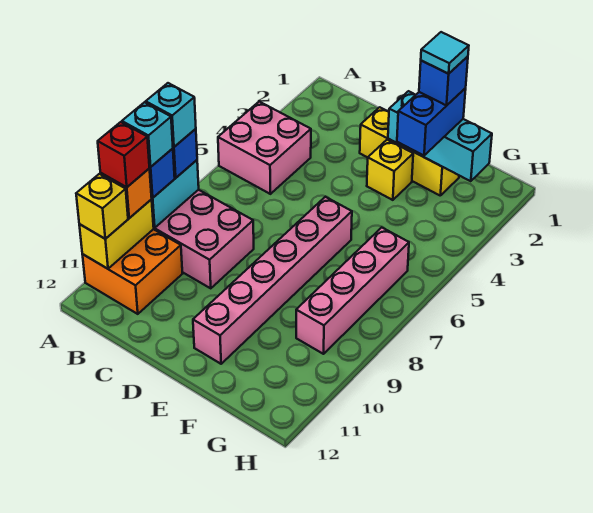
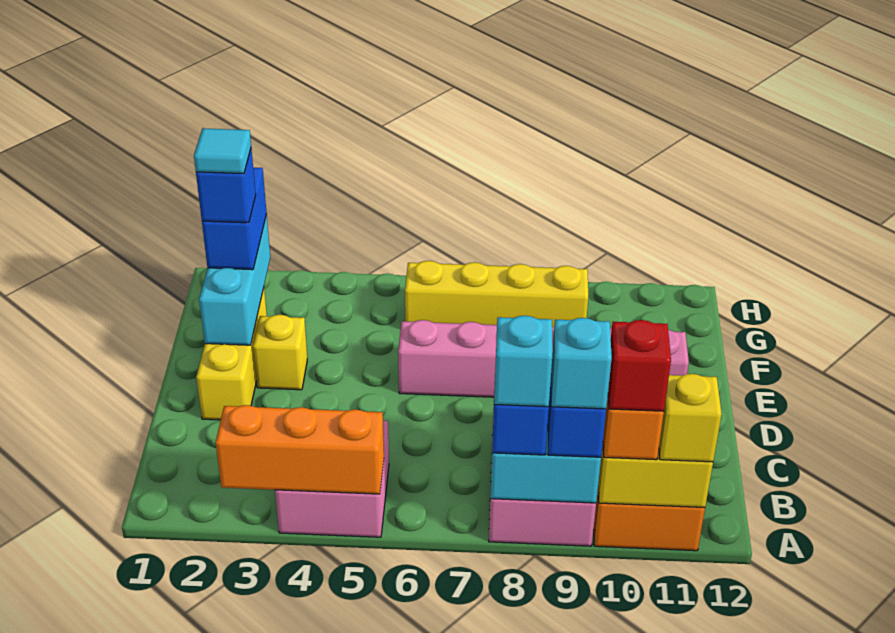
none -> orange brick A3:A5 level 2
blue brick F2:F3 level 3 -> blue brick F2:G2 level 3
pink brick G6:G9 level 1 -> yellow brick G6:G9 level 1

